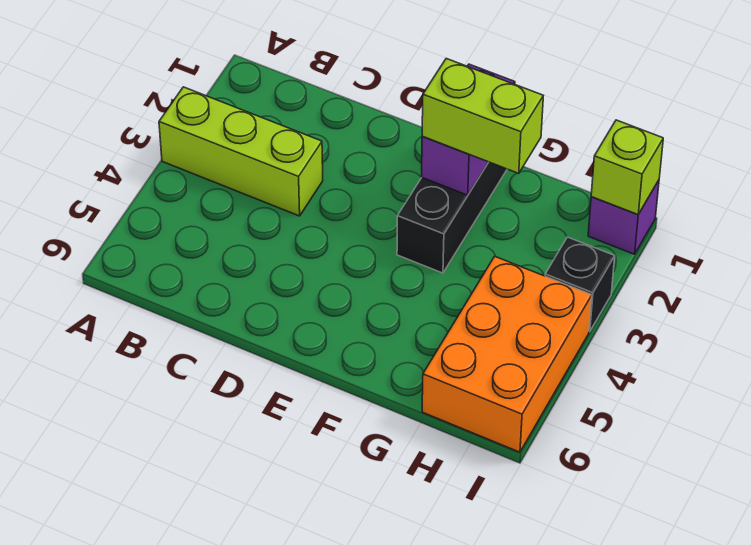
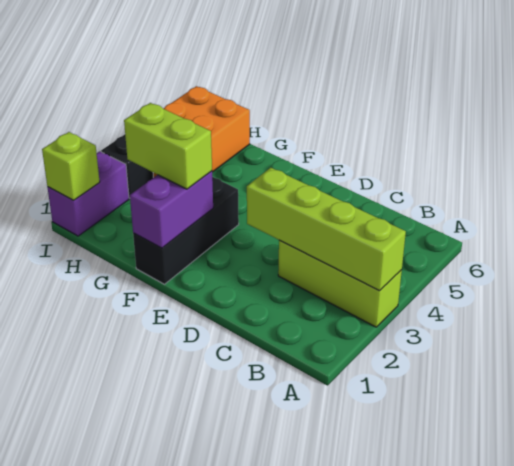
none -> lime brick A3:D3 level 2
purple brick I1 level 1 -> purple brick I1:I2 level 1

